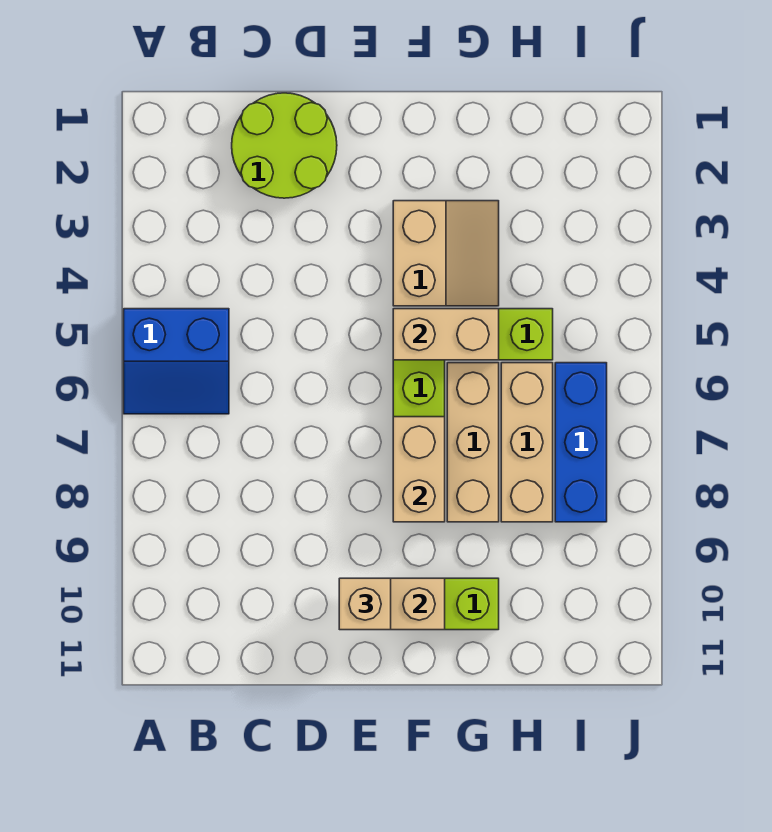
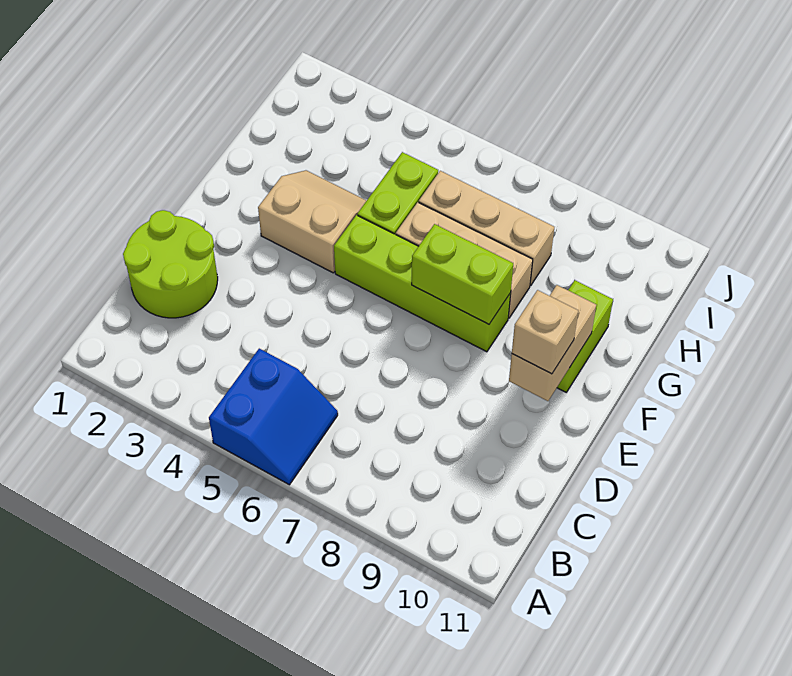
tan brick F5:G5 level 2 -> none
tan brick F7:F8 level 2 -> lime brick F7:F8 level 2
blue brick I6:I8 level 1 -> none

